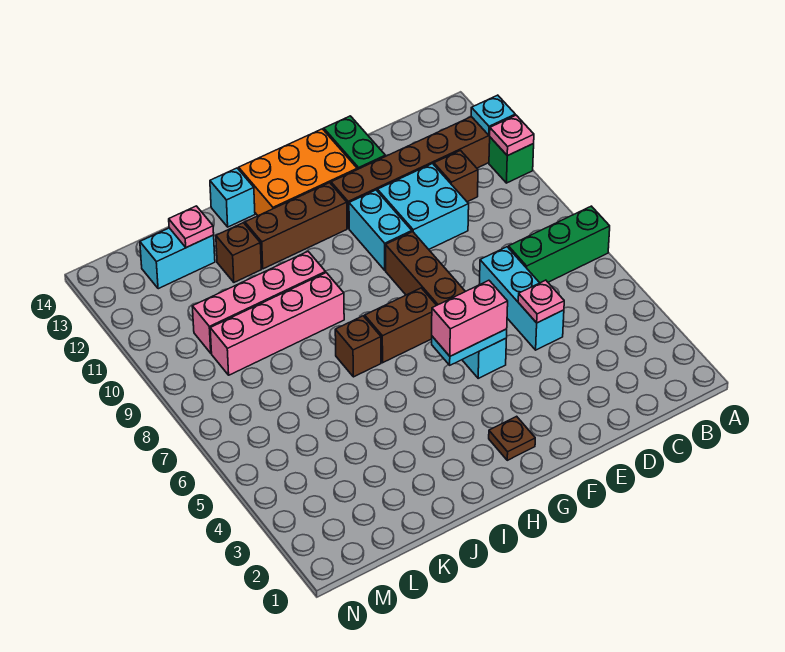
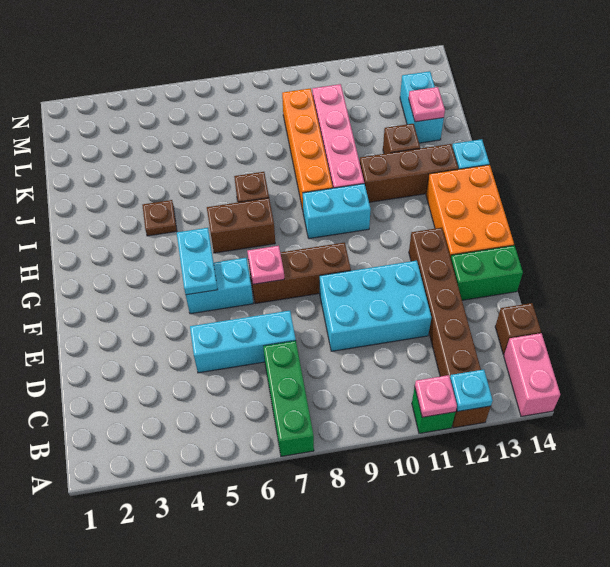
brown brick C11 level 1 -> brown brick C14 level 1
pink plate D5 level 2 -> pink plate F7 level 2
cyan brick D10:E11 level 1 -> cyan brick D9:E11 level 1
pink brick F5:G5 level 3 -> pink brick A14:B14 level 1
cyan brick F10:F11 level 1 -> cyan brick H9:H10 level 1
brown plate G2 level 1 -> brown plate I4 level 1
brown brick G7:H7 level 1 -> brown brick H6:H7 level 1
brown brick G12:I12 level 1 -> brown brick I11:I13 level 1
pink brick I9:L9 level 1 -> orange brick I9:L9 level 1

